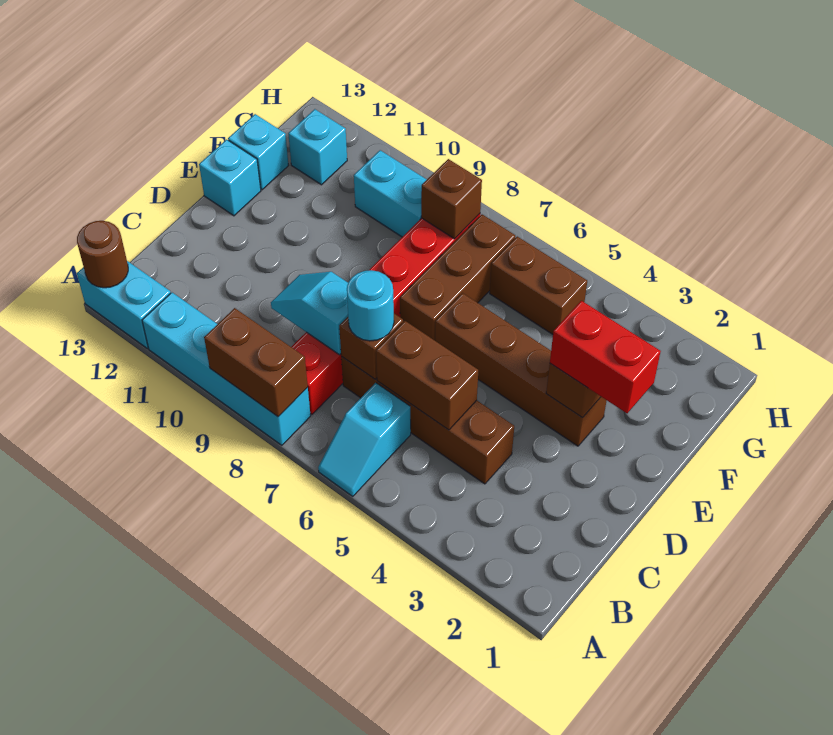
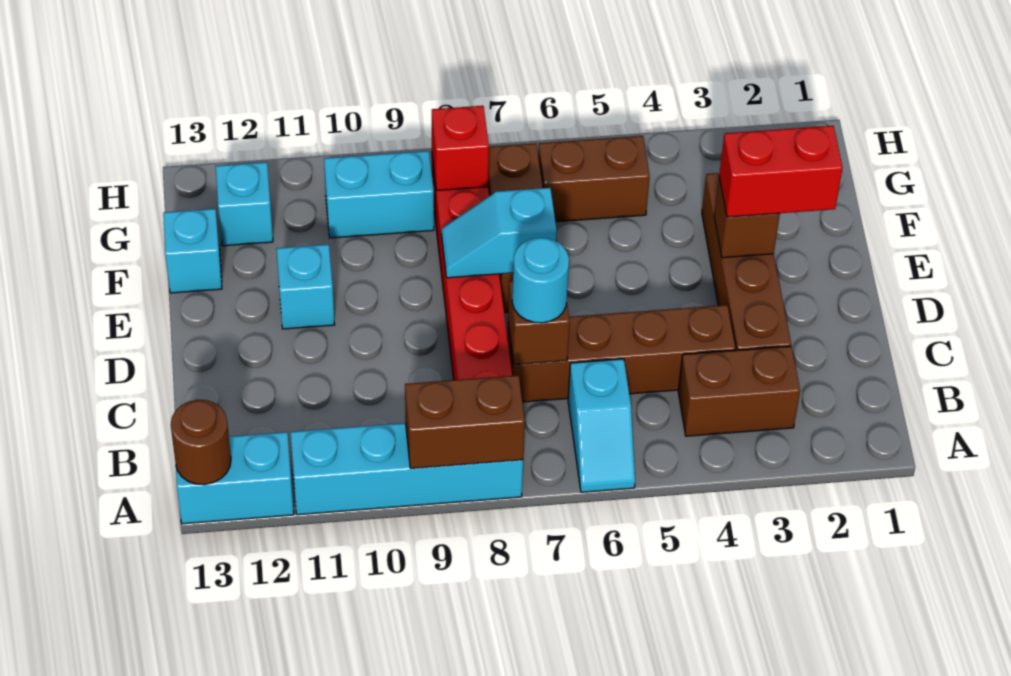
brown brick C5:C6 level 2 -> brown brick B3:B4 level 1
cyan slope C8:C9 level 2 top 8 -> cyan slope E7:E8 level 2 top 7
brown brick E3:E6 level 1 -> brown brick C3:F3 level 1
cyan brick E13 level 1 -> cyan brick E11 level 1
brown brick G8 level 2 -> red brick G8 level 2

